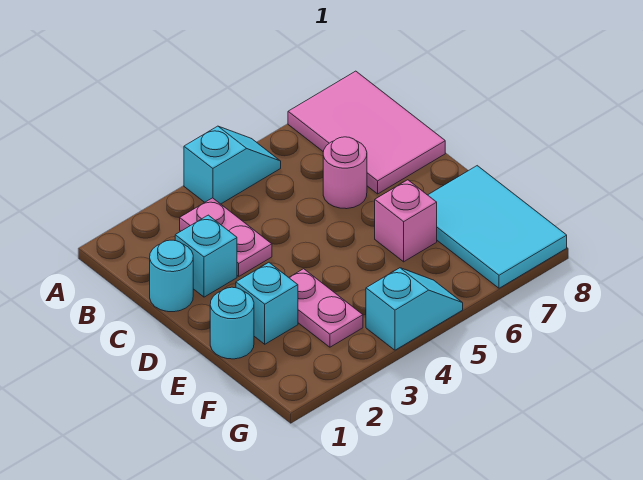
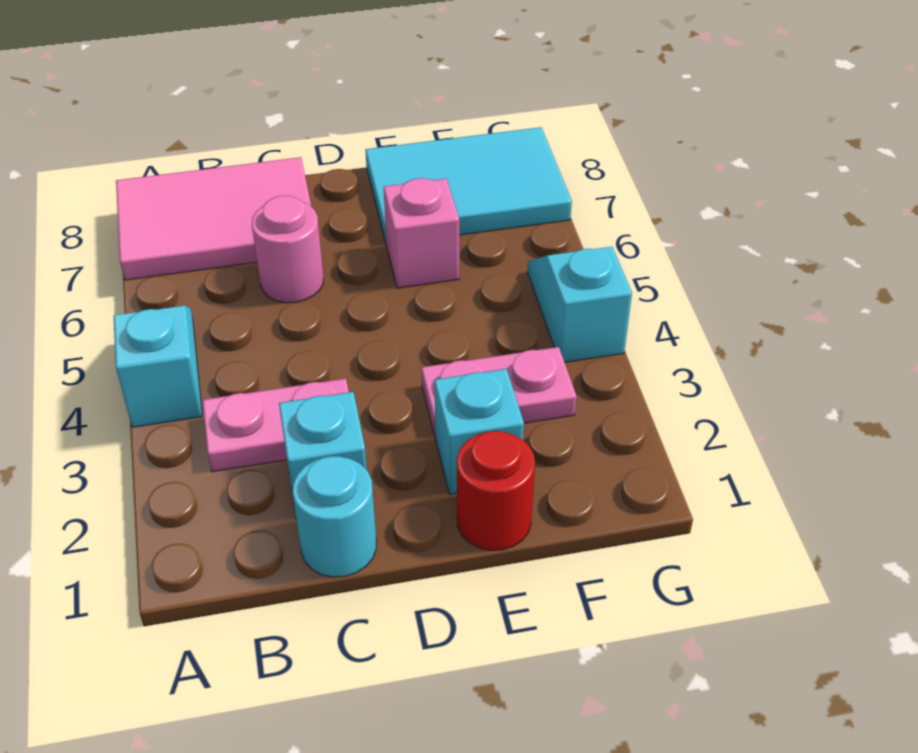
cyan round brick E1 level 1 -> red round brick E1 level 1

